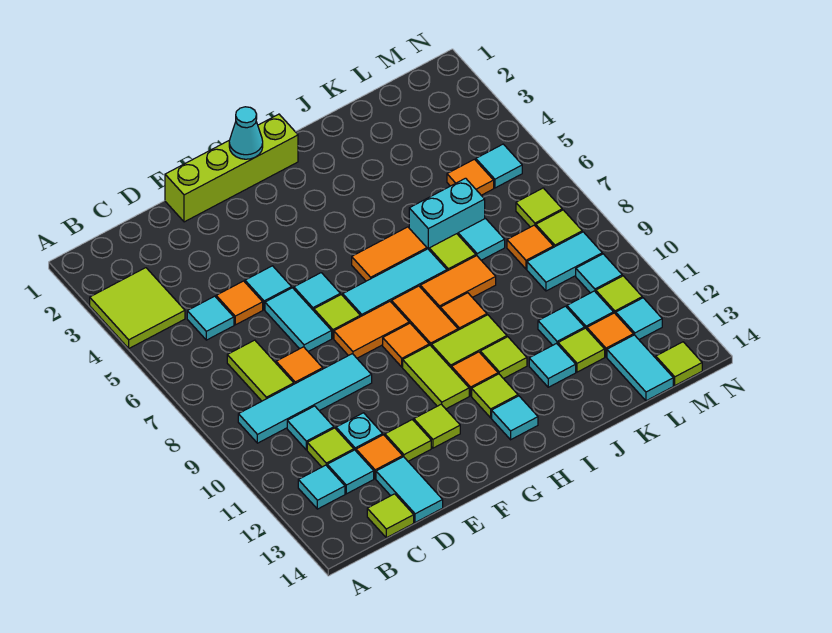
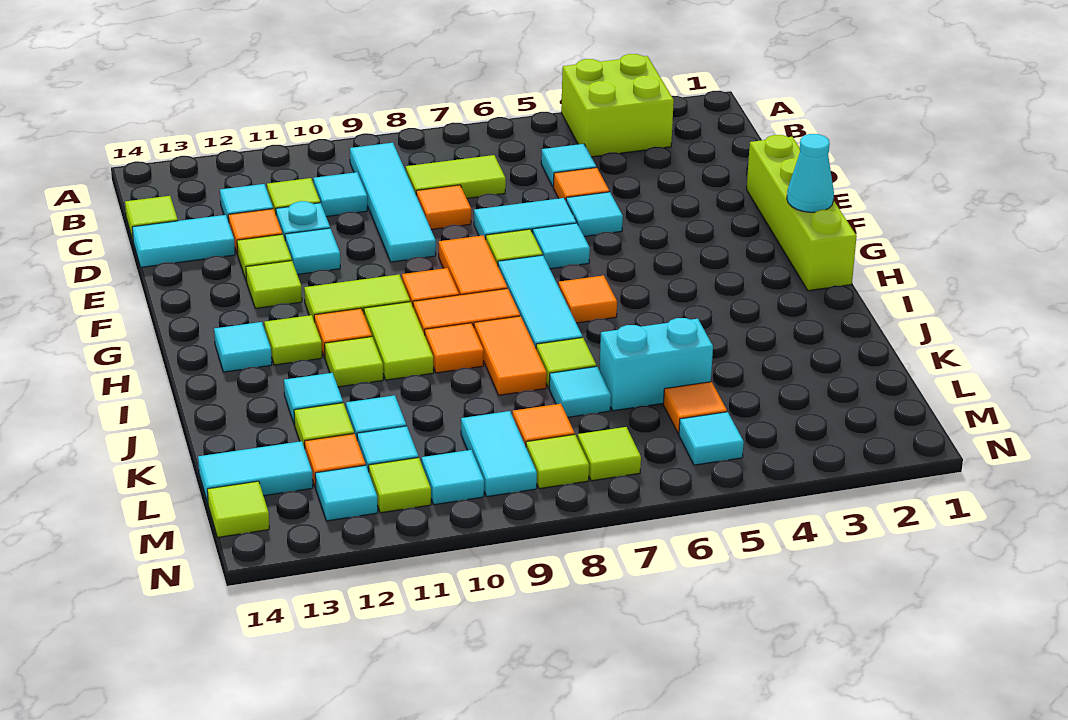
lime tile A3:B4 level 1 -> lime brick A3:B4 level 1
cyan tile B12 level 1 -> cyan tile E11 level 1
orange tile H6:I6 level 1 -> orange tile H6 level 1
cyan brick J6:K6 level 1 -> cyan brick K5:K6 level 1

